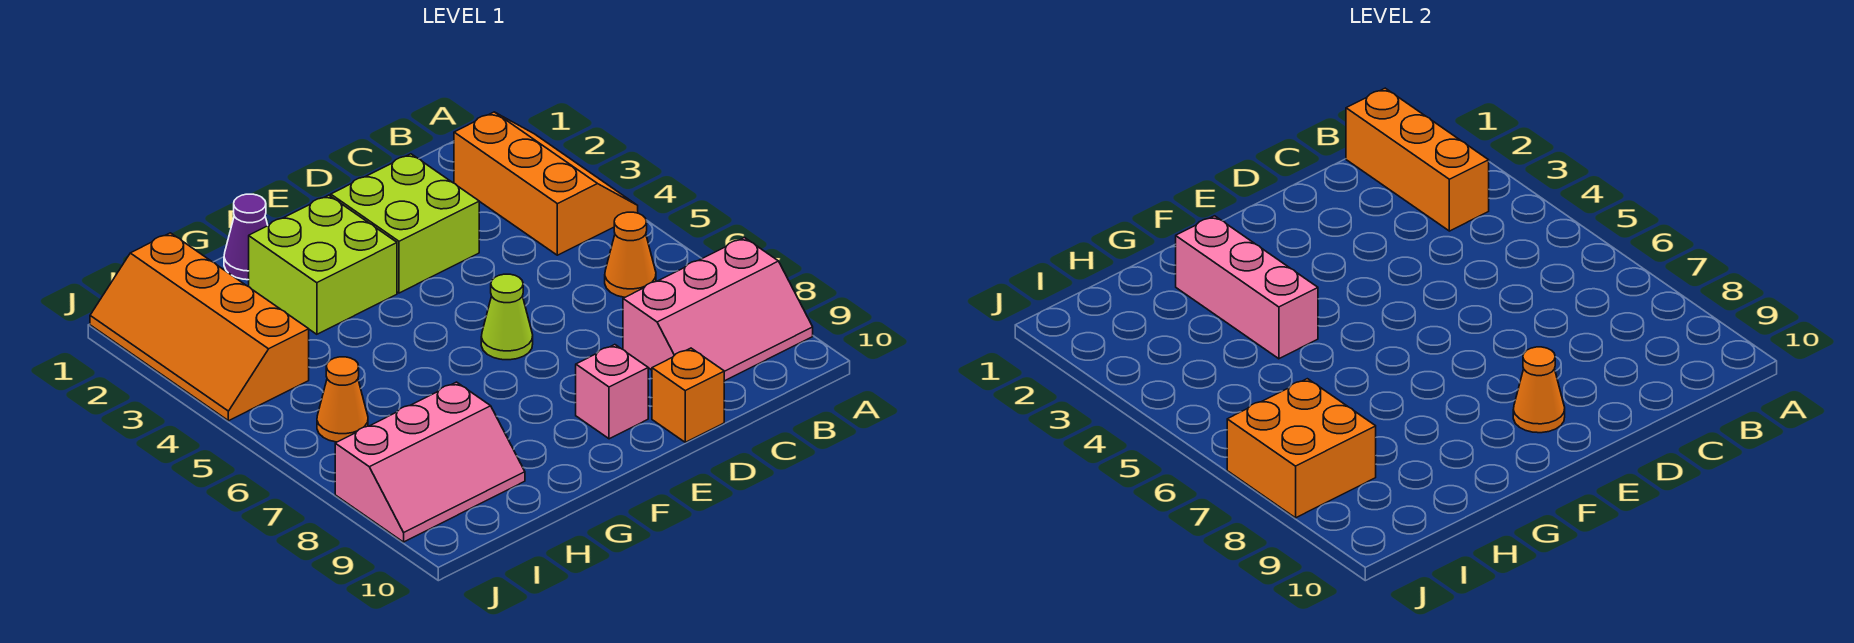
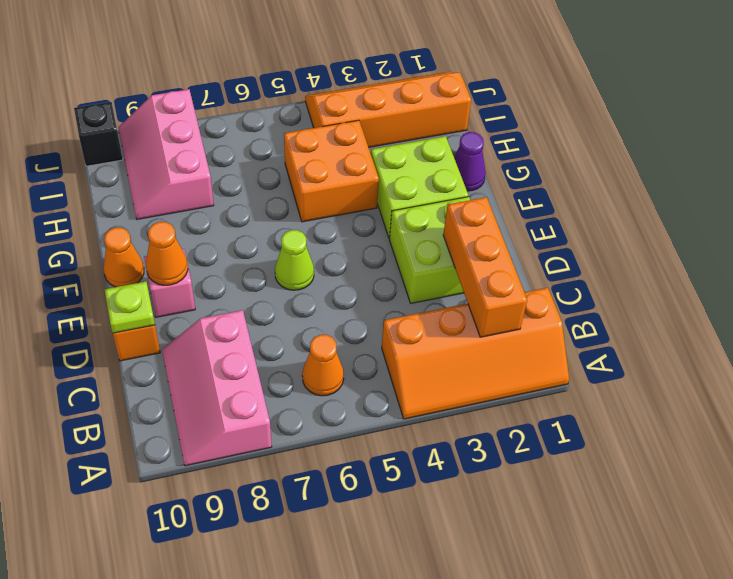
orange slope A2:B4 level 1 top B -> orange slope A1:B4 level 1 top B
orange brick B1:B3 level 2 -> orange brick B2:D2 level 2
none -> lime plate D10 level 2
pink brick G2:G4 level 2 -> none
orange cone I6 level 1 -> orange cone F10 level 1
orange brick I7:J8 level 2 -> orange brick G4:H5 level 1
none -> black brick J10 level 1

